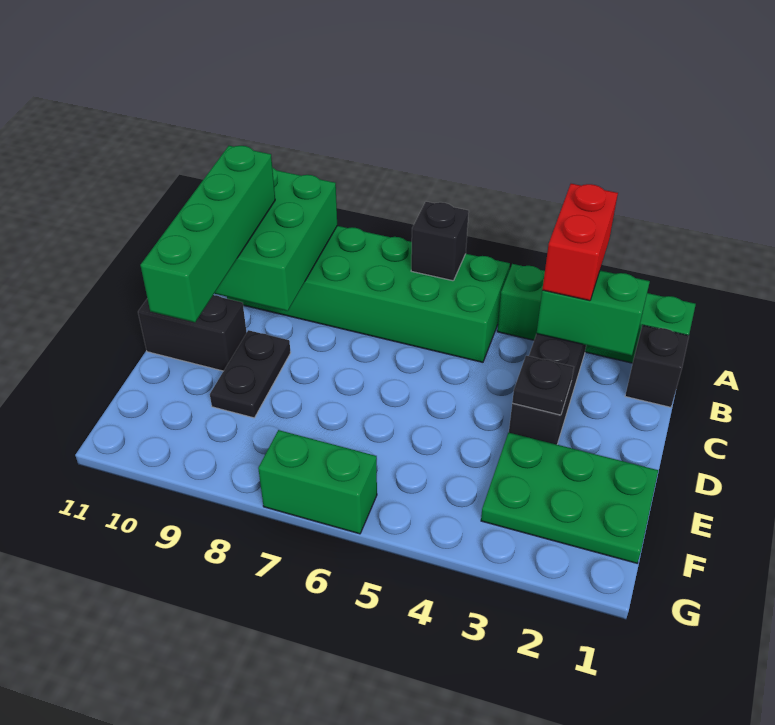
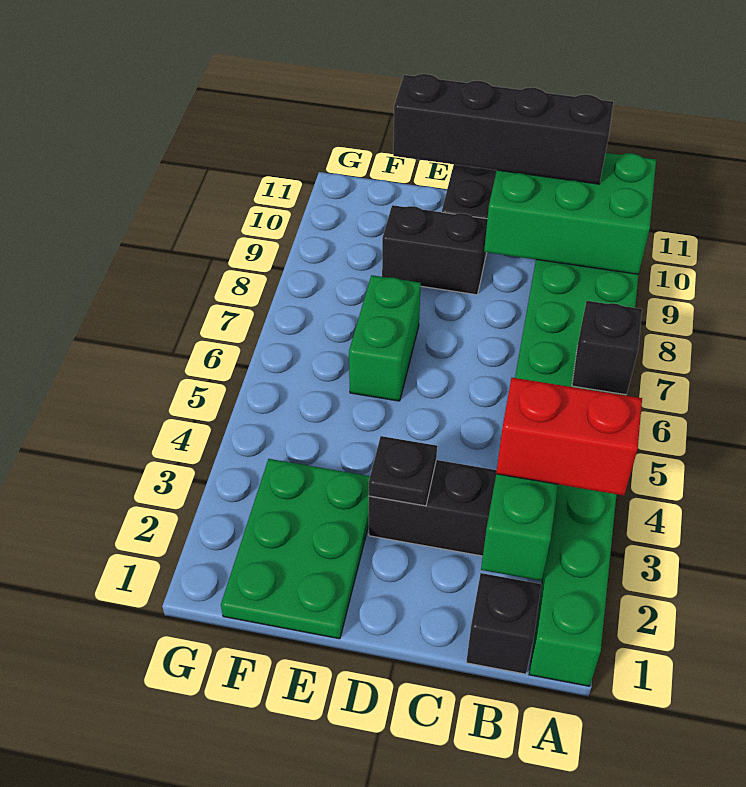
green brick B10:E10 level 3 -> black brick B10:E10 level 3
black plate D9:E9 level 1 -> black brick D9:E9 level 1
green brick G6:G7 level 1 -> green brick E6:E7 level 1

